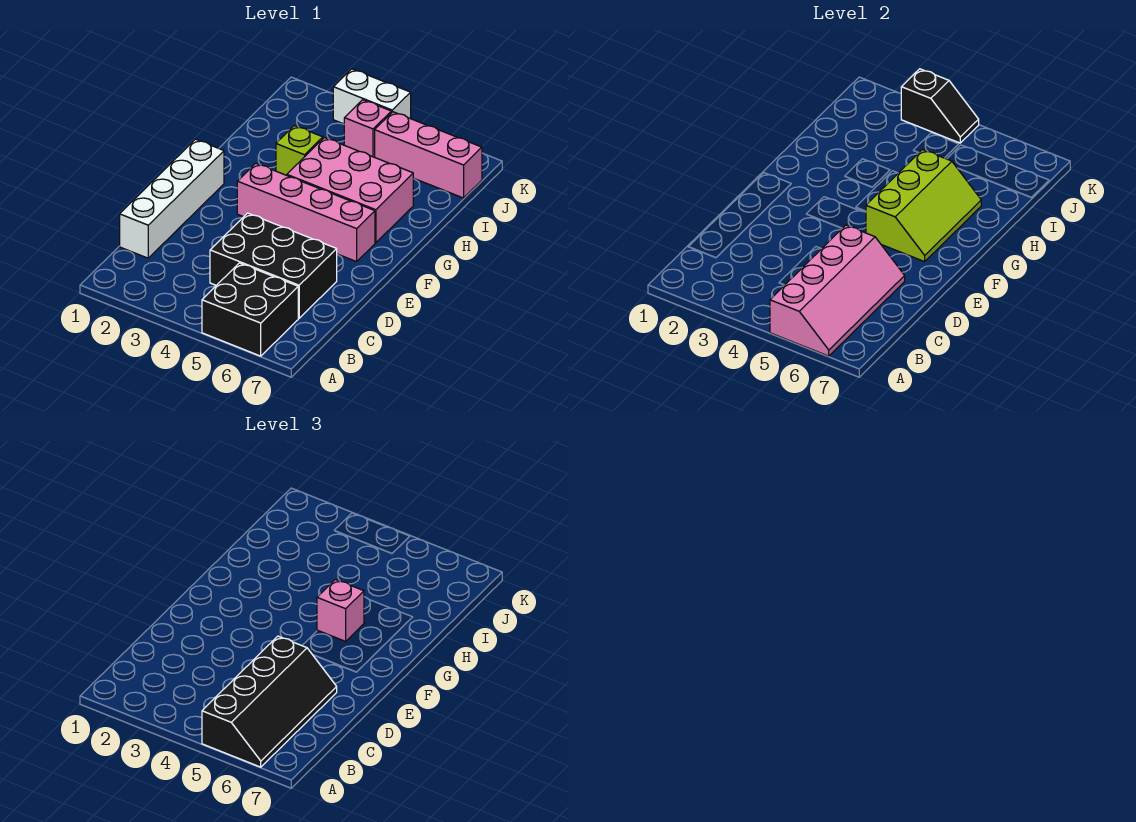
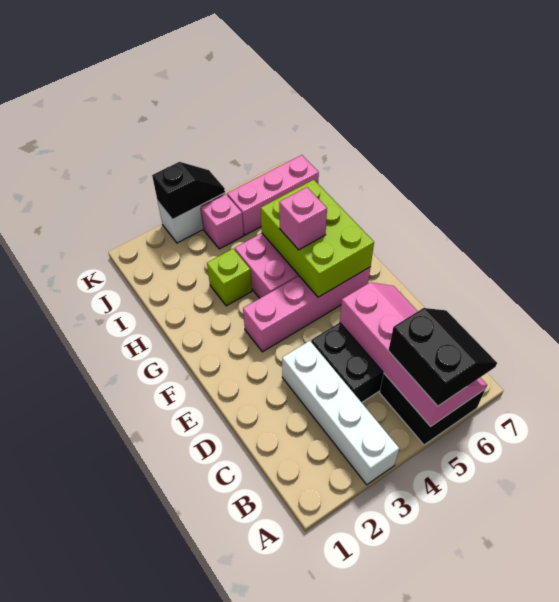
black slope A5:D6 level 3 top 5 -> black slope A5:B6 level 3 top 5
white brick C1:F1 level 1 -> white brick A3:D3 level 1
lime slope F5:H6 level 2 top 5 -> lime brick F5:H6 level 2

